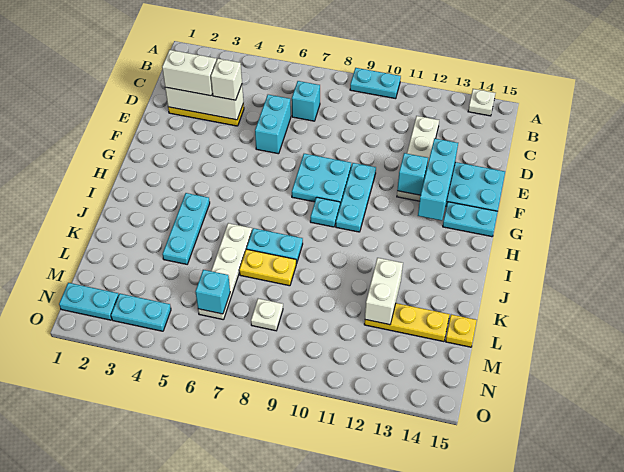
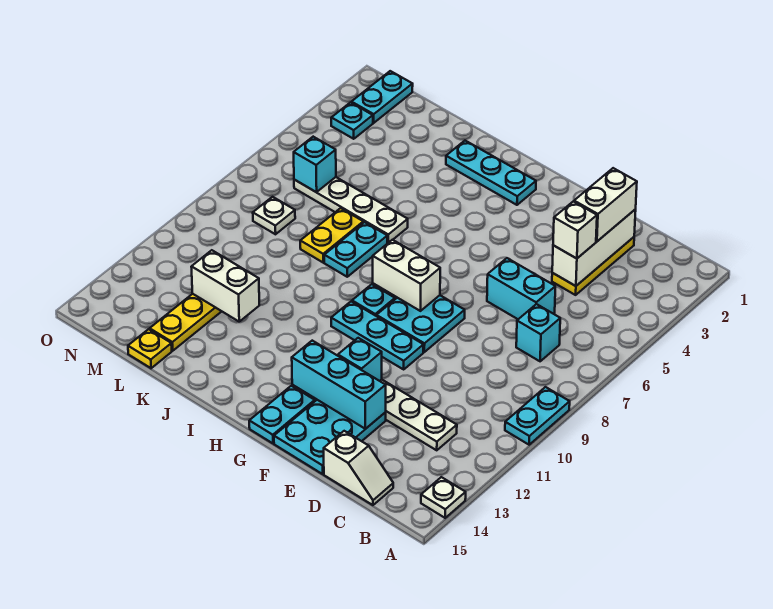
none -> white slope C15:D15 level 1 top D
none -> white brick G8:H8 level 2
cyan plate I4:K4 level 1 -> cyan plate H2:J2 level 1
cyan plate N3:N4 level 1 -> cyan plate N3 level 1

